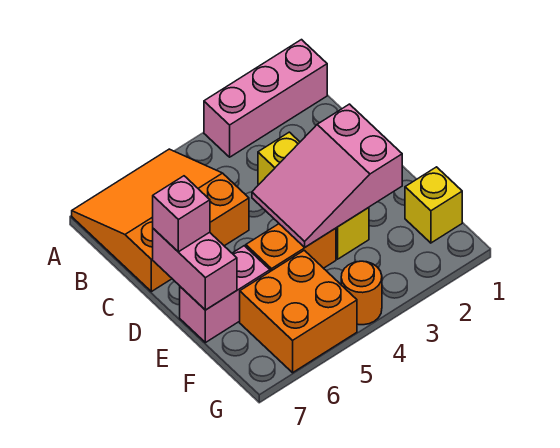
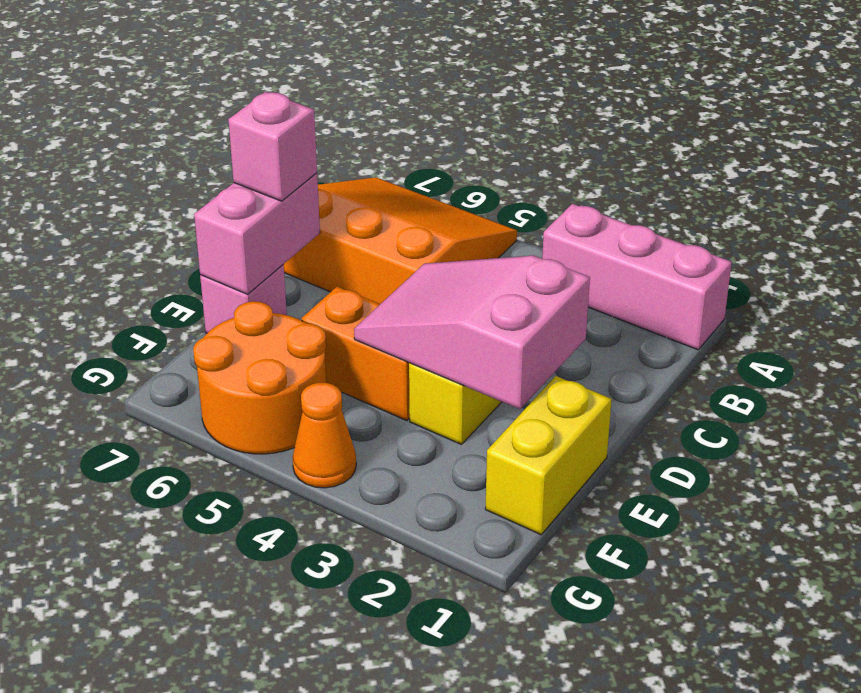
pink brick E6:E7 level 1 -> pink brick E7 level 1
yellow brick F1 level 1 -> yellow brick E1:F1 level 1
orange brick F5:G6 level 1 -> orange round brick F5:G6 level 1
orange round brick G4 level 1 -> orange cone G4 level 1

